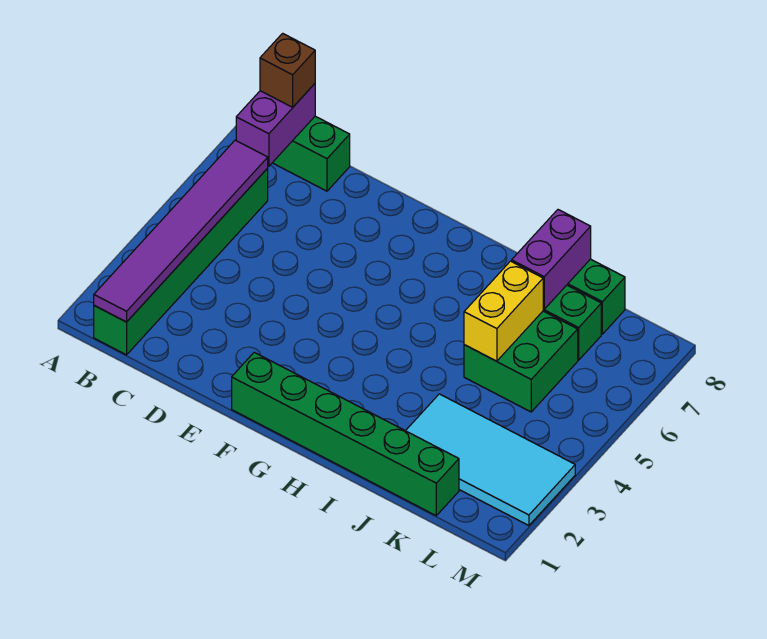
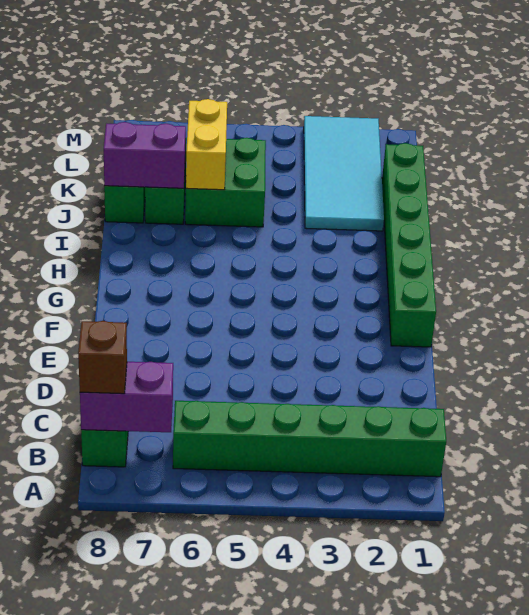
purple tile B1:B6 level 2 -> none
yellow brick J5:J6 level 2 -> yellow brick J6:K6 level 2

